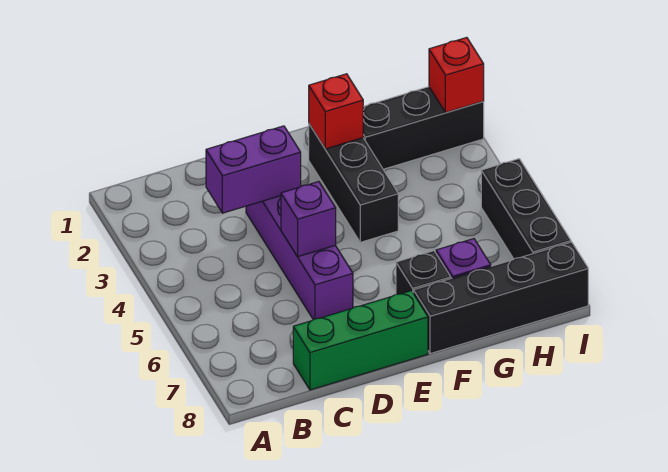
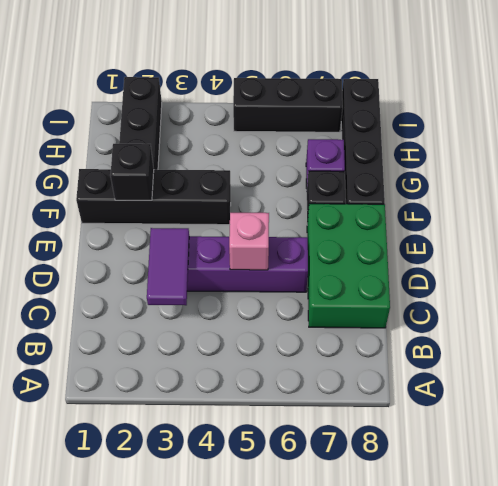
purple brick C3:D3 level 2 -> purple tile C3:D3 level 2
green brick C8:E8 level 1 -> green brick C7:E8 level 1
purple brick D5 level 2 -> pink brick D5 level 2
black brick F2:F4 level 1 -> black brick F1:F4 level 1
red brick F2 level 2 -> black brick F2 level 2
red brick I2 level 2 -> none

